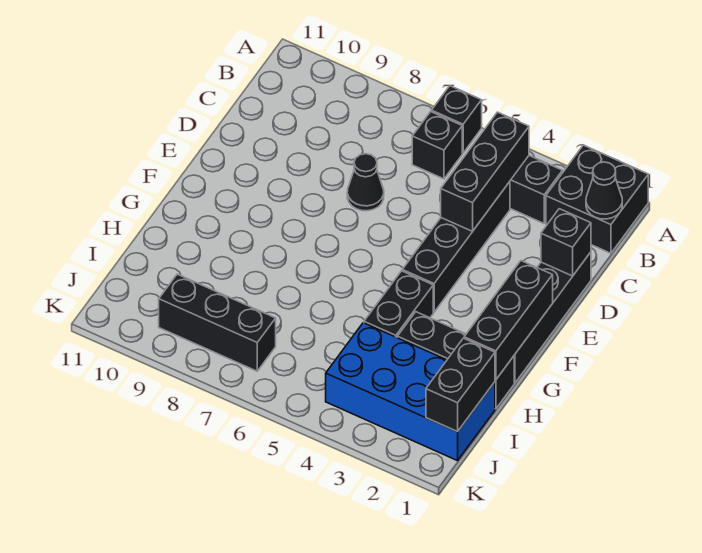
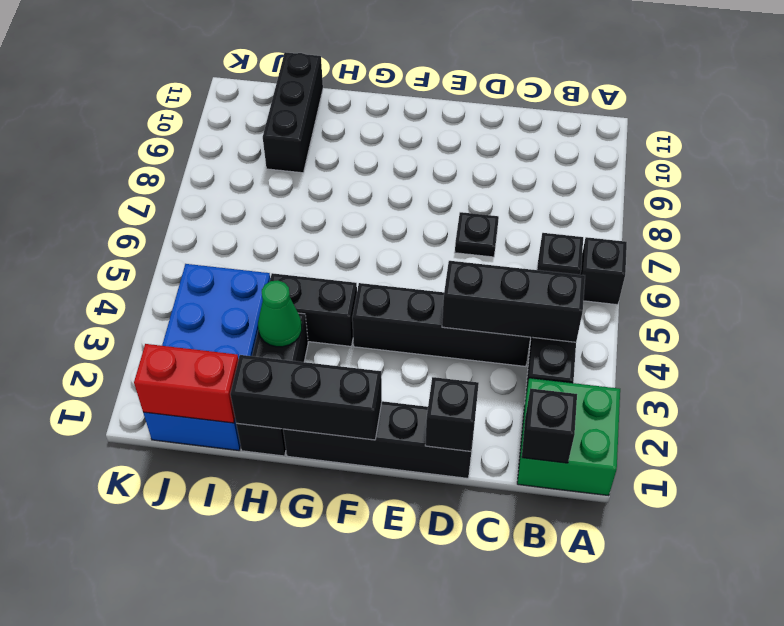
black brick A1:B2 level 1 -> green brick A1:B2 level 1
black cone B1 level 2 -> black brick B1 level 2
black cone D7 level 1 -> black plate D7 level 1
none -> green cone H3 level 2
black brick I1:J1 level 2 -> red brick I1:J1 level 2
black brick J7:J9 level 1 -> black brick I9:I11 level 1

